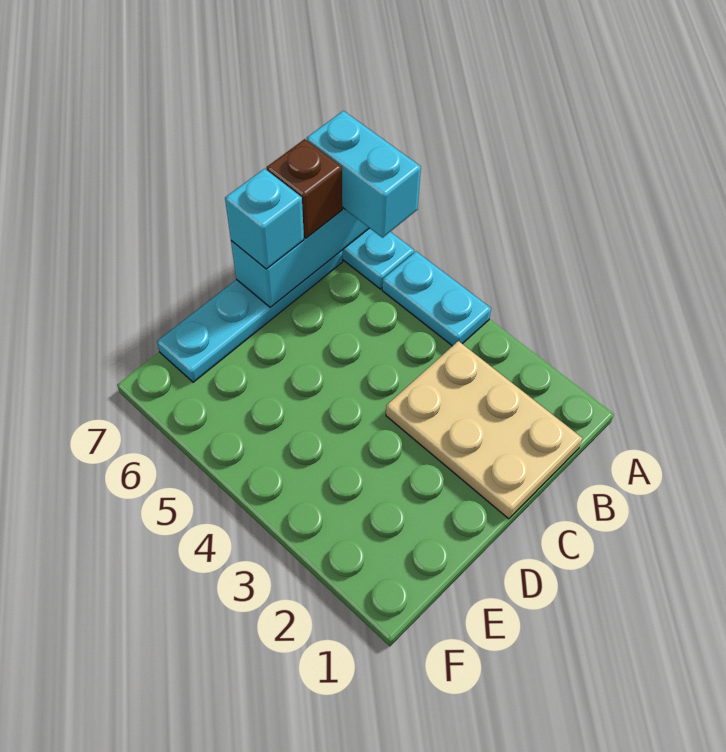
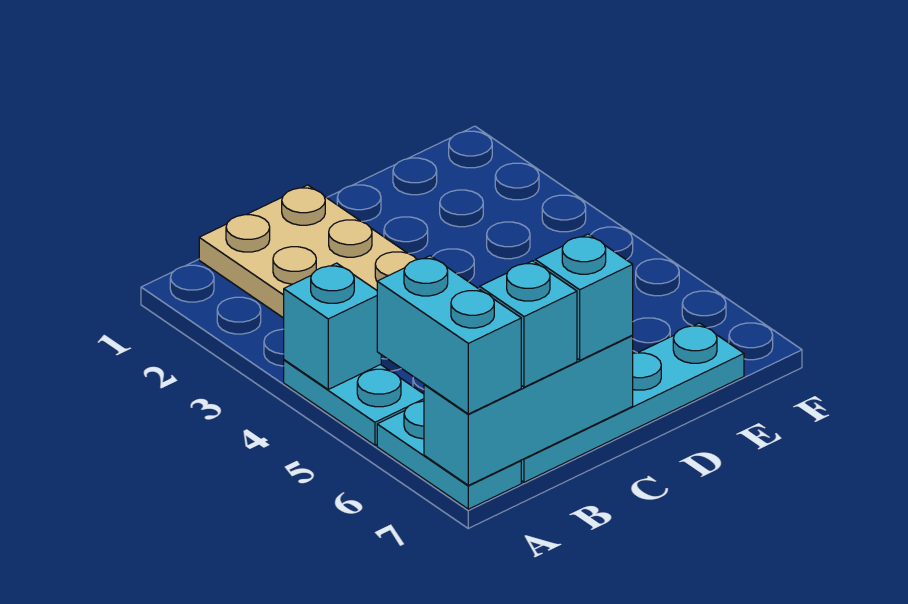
none -> cyan brick A4 level 2
brown brick B7 level 3 -> cyan brick B7 level 3

